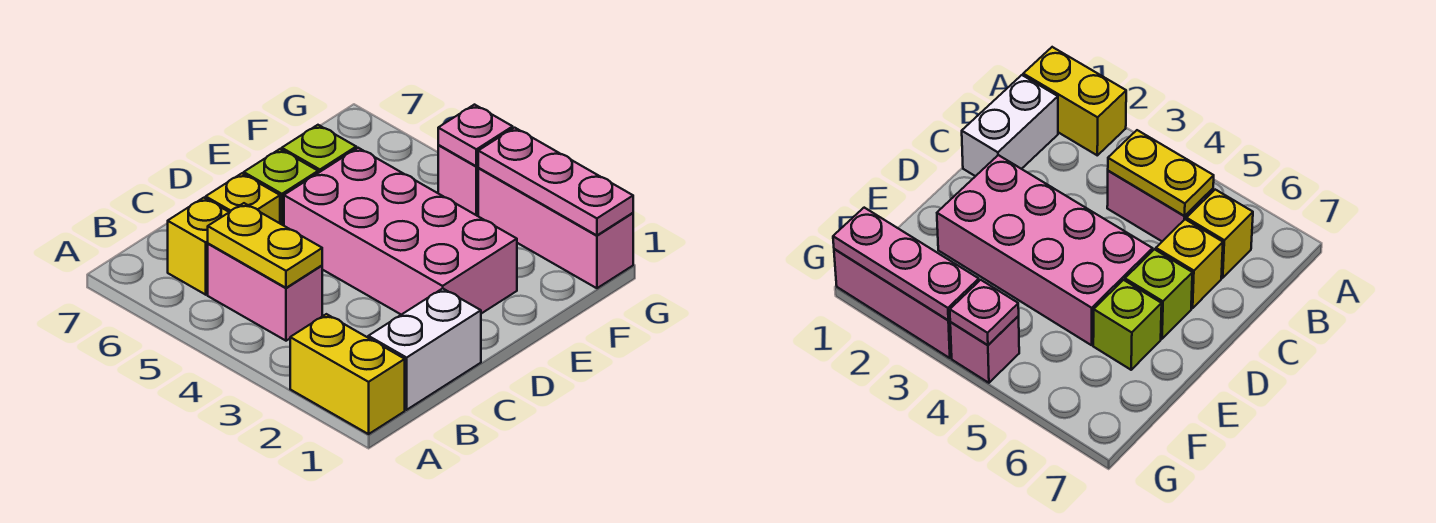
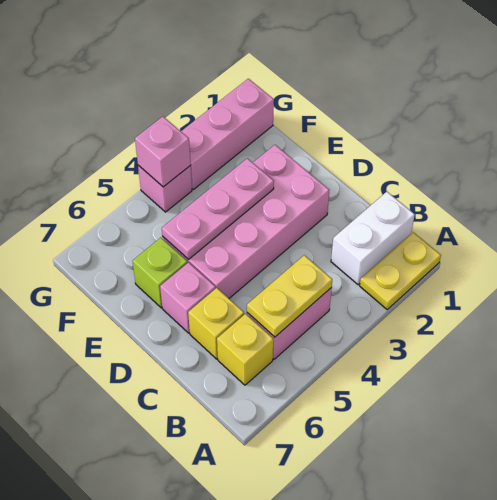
yellow brick A1:A2 level 1 -> yellow plate A1:A2 level 1
white brick B1:C1 level 1 -> white brick B1:B2 level 1
lime brick D6 level 1 -> pink brick D6 level 1
pink plate G1:G3 level 2 -> pink plate E3:E5 level 2
pink plate G4 level 2 -> pink brick G4 level 2

